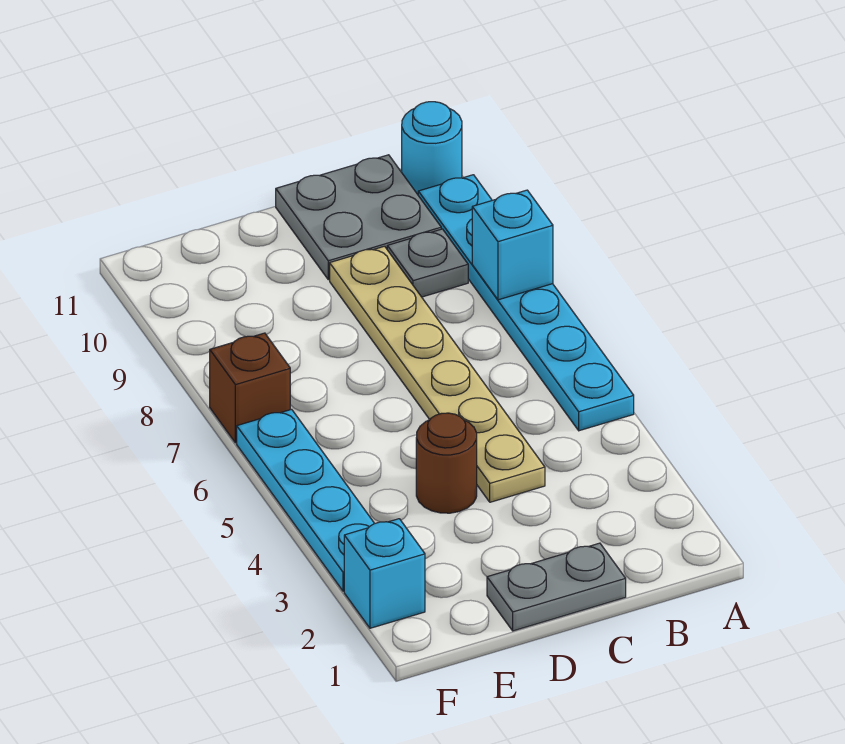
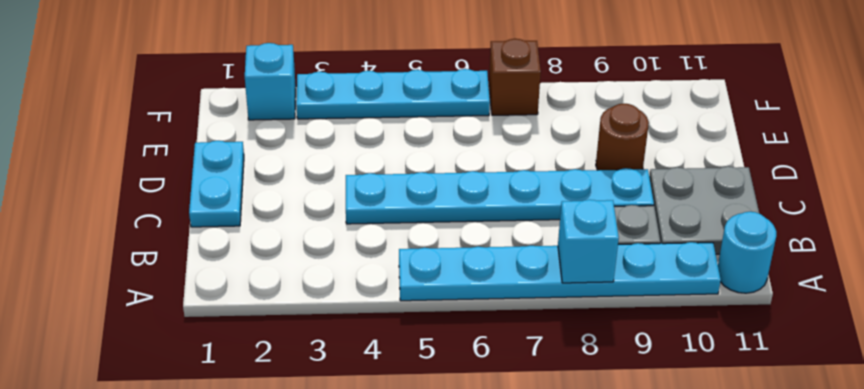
grey plate C1:D1 level 1 -> cyan plate C1:D1 level 1
tan plate C4:C9 level 1 -> cyan plate C4:C9 level 1
brown round brick D4 level 1 -> brown round brick D9 level 1

